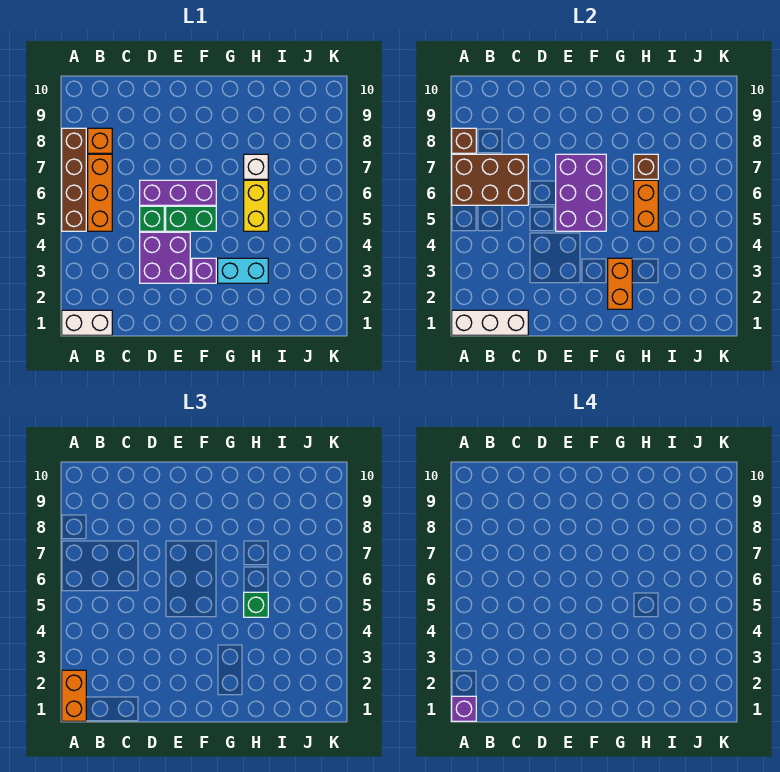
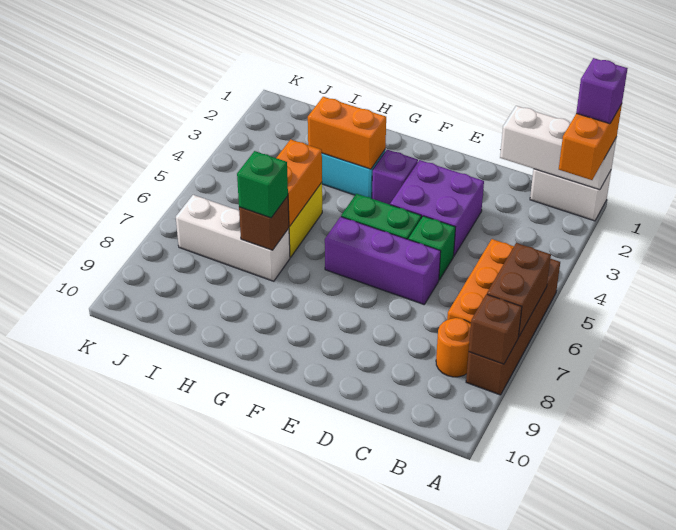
brown brick A6:C7 level 2 -> brown brick A6:A7 level 2
orange brick B8 level 1 -> orange round brick B8 level 1
purple brick E5:F7 level 2 -> none
orange brick G2:G3 level 2 -> orange brick G3:H3 level 2
green brick H5 level 3 -> green brick H7 level 3
white brick H7 level 1 -> white brick H7:J7 level 1

